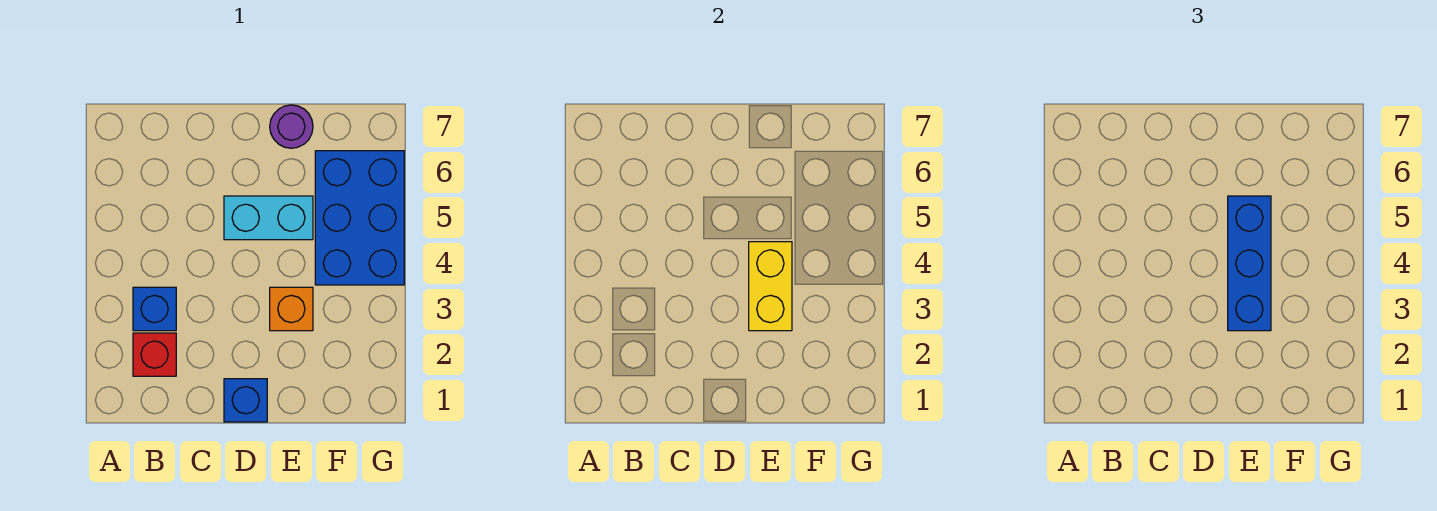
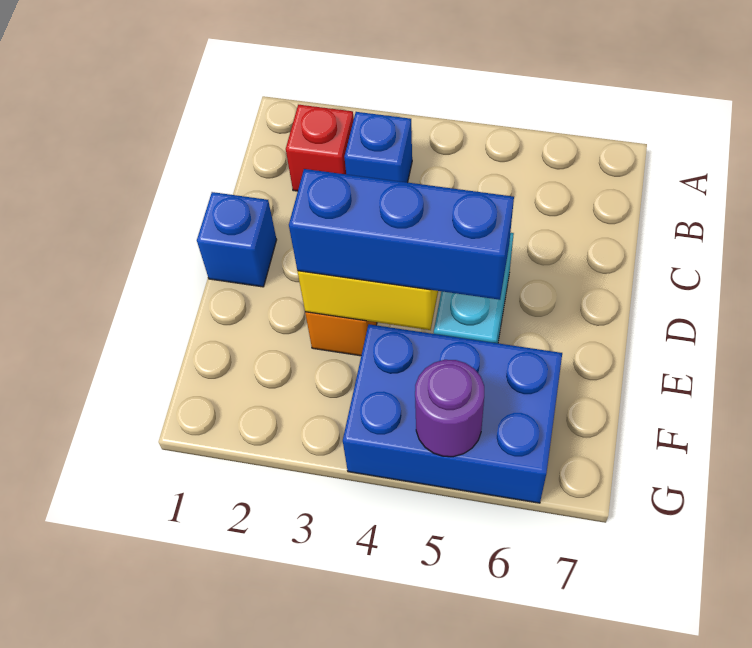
purple round brick E7 level 1 -> purple round brick G5 level 2

